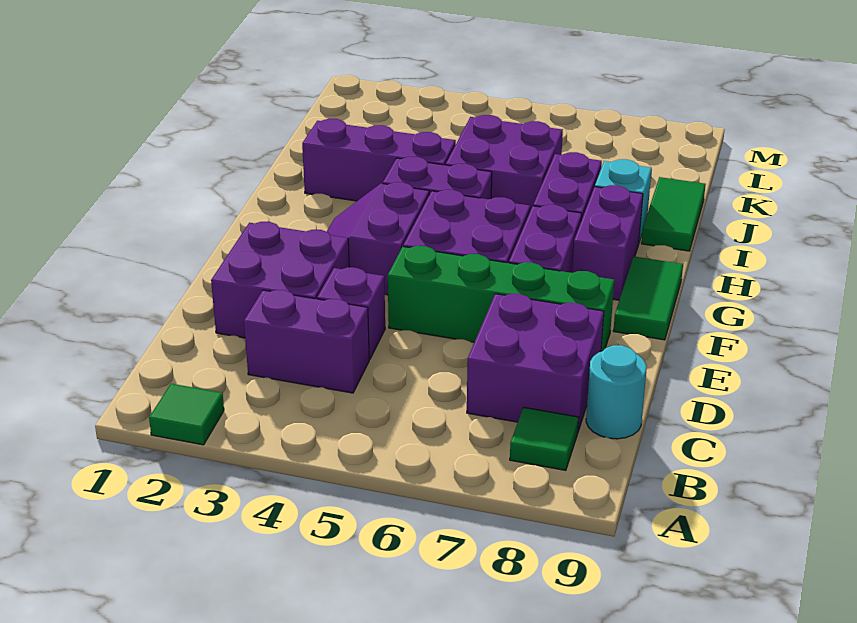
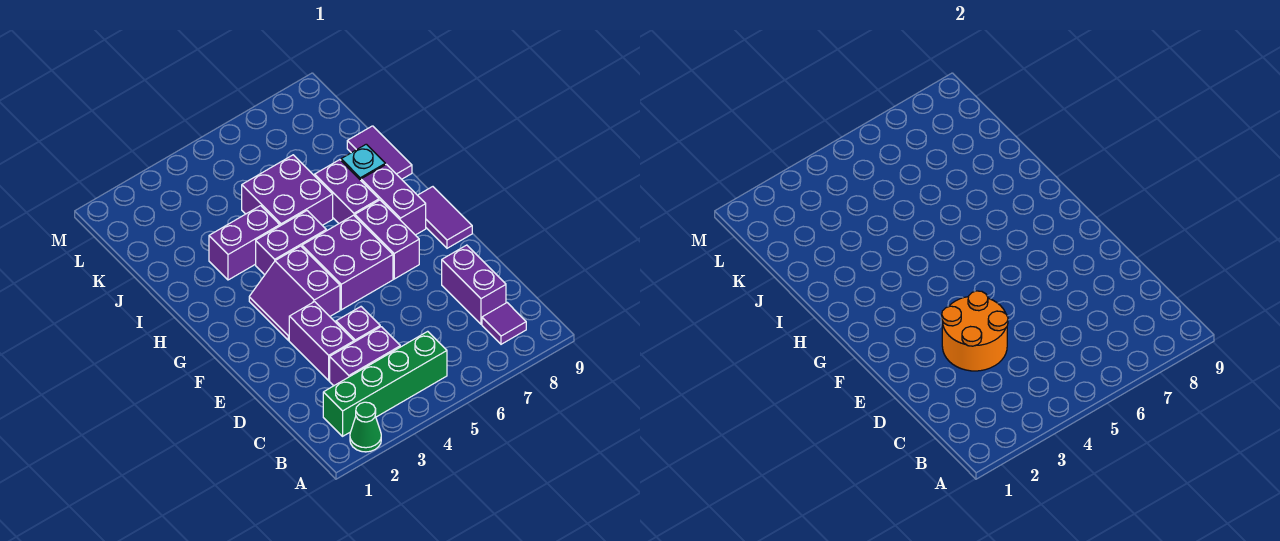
green tile A2 level 1 -> green cone A2 level 1
green tile B8 level 1 -> purple tile B8 level 1
purple brick C7:D8 level 1 -> purple brick C8:D8 level 1
cyan round brick C9 level 1 -> none
purple brick D2:E3 level 1 -> purple brick D3:E3 level 1
none -> orange round brick D3:E4 level 2
green brick E5:E8 level 1 -> green brick B2:B5 level 1
green tile F9:G9 level 1 -> purple tile F9:G9 level 1
purple brick I2:I4 level 1 -> purple brick I3:I4 level 1
green tile I9:J9 level 1 -> purple tile I9:J9 level 1

